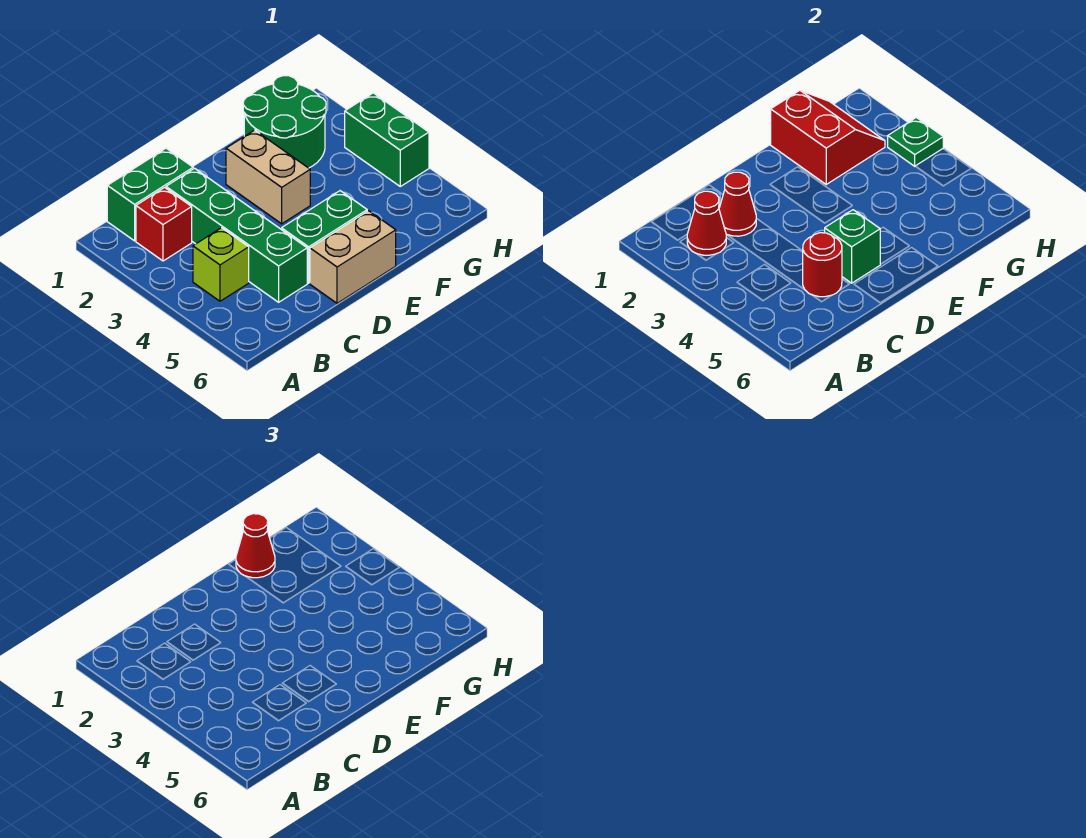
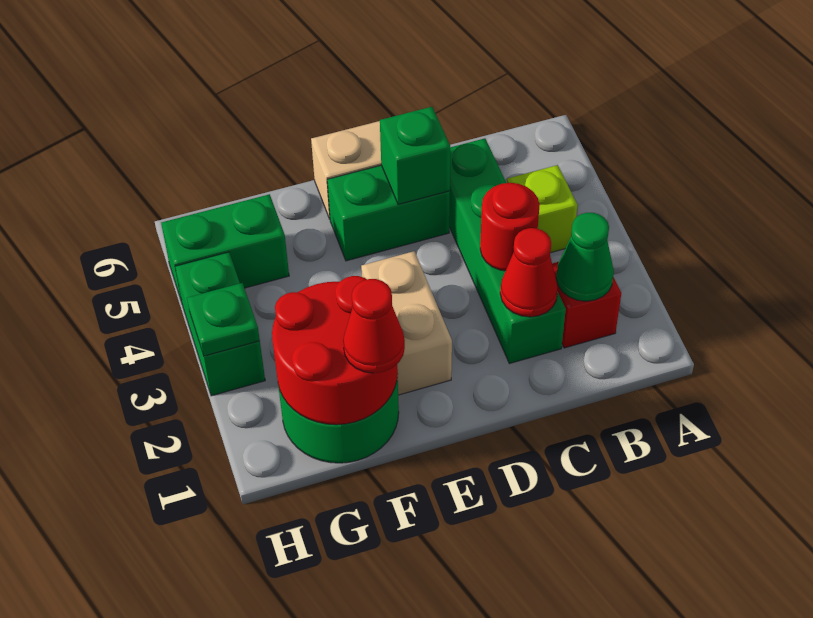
green brick B1:C1 level 1 -> green brick G5:H5 level 1
red cone B2 level 2 -> green cone B2 level 2
red round brick C5 level 2 -> red round brick C3 level 2
red slope F1:G2 level 2 top F -> red round brick F1:G2 level 2

